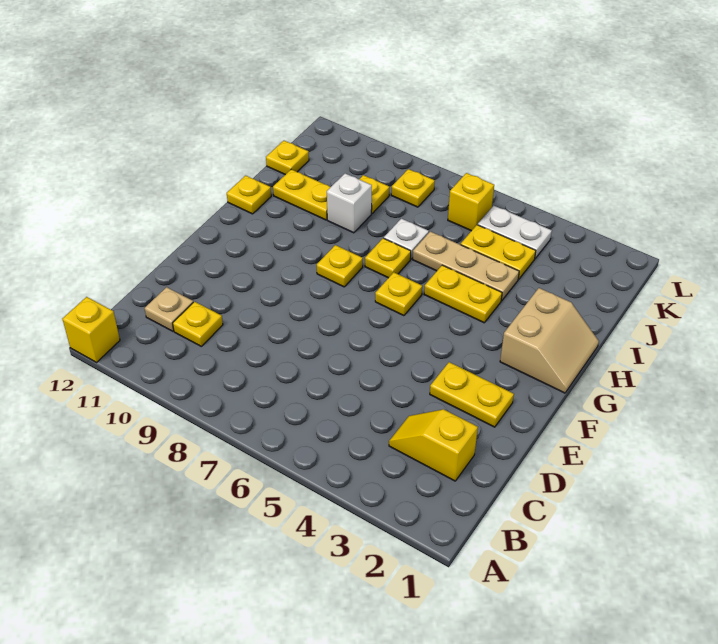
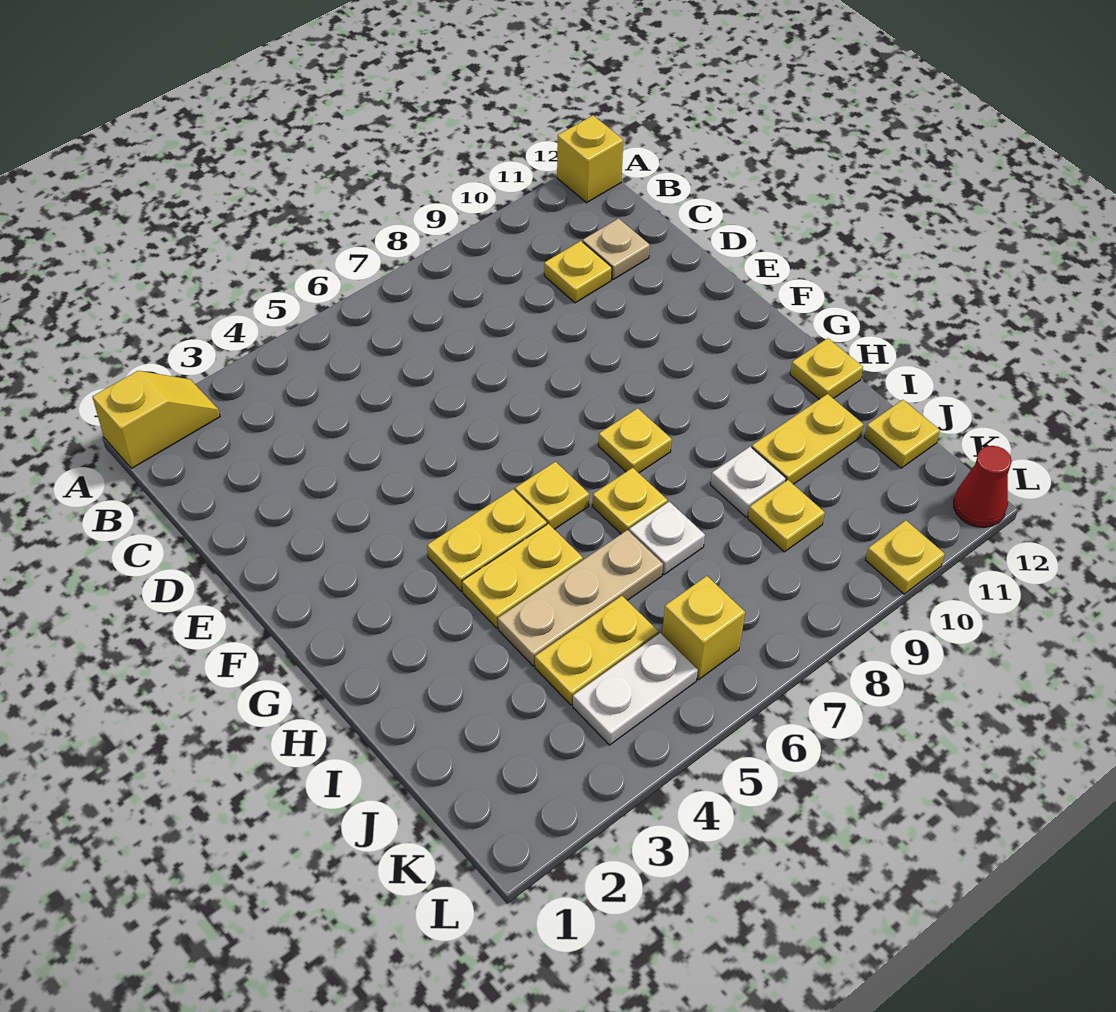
yellow slope C2:C3 level 1 top 2 -> yellow slope A1:A2 level 1 top 1
yellow plate E2:E3 level 1 -> yellow plate G4:G5 level 1
tan slope G1:H2 level 1 top 2 -> none
white brick I9 level 1 -> white plate I9 level 1
yellow plate K8 level 1 -> yellow plate L10 level 1
none -> red cone L12 level 1

